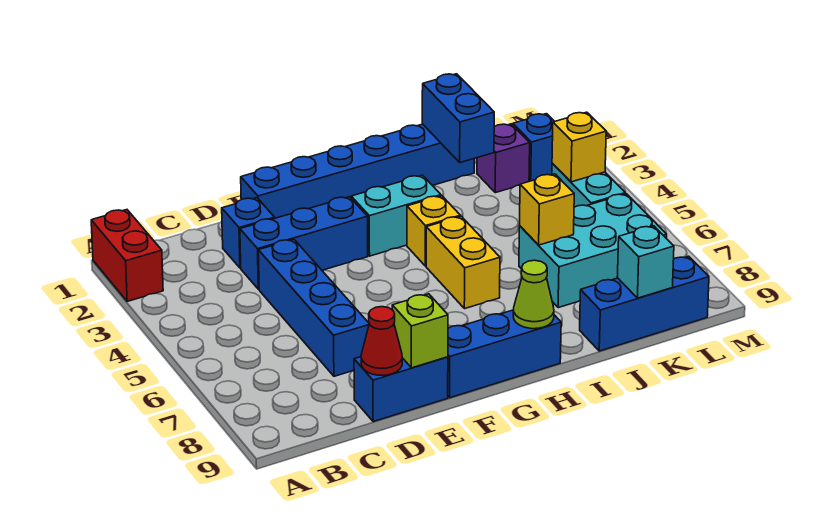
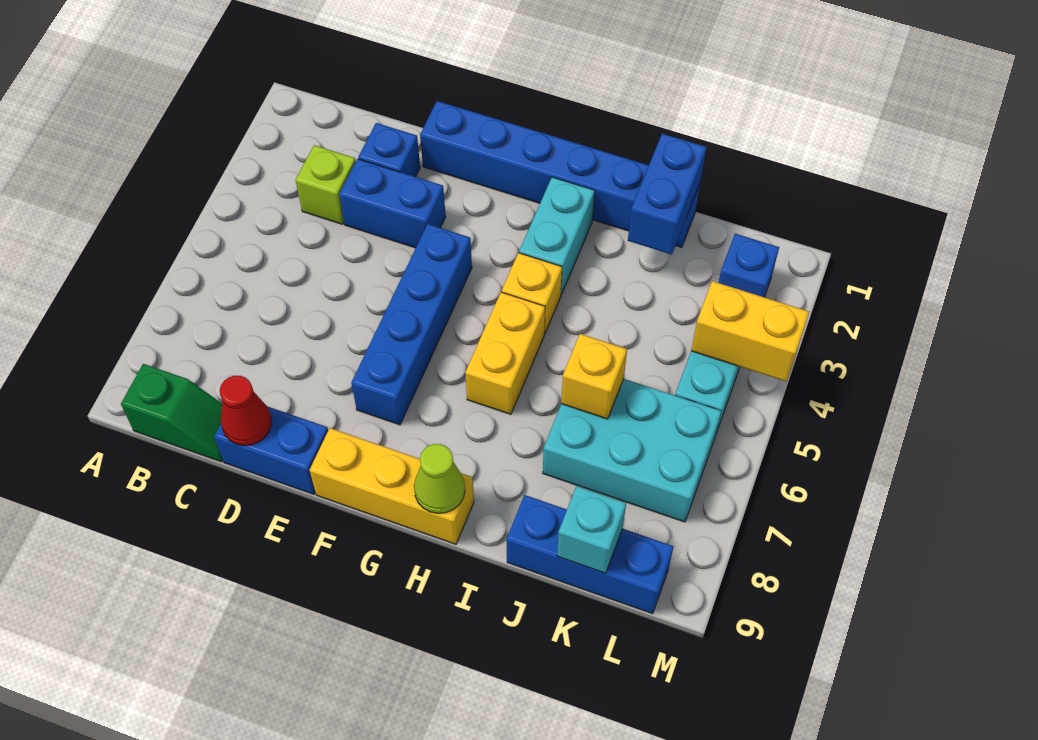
red brick A1:A2 level 1 -> none
none -> green slope B9:C9 level 1 top B
blue brick D3:F3 level 1 -> blue brick D3:E3 level 1
blue brick D4:D7 level 1 -> blue brick F4:F7 level 1
lime brick E9 level 2 -> lime brick C3 level 1
blue brick F9:H9 level 1 -> yellow brick F9:H9 level 1
cyan brick G3:H3 level 1 -> cyan brick H2:H3 level 1
purple brick K2 level 1 -> none
yellow brick L4 level 2 -> yellow brick L4:M4 level 2

